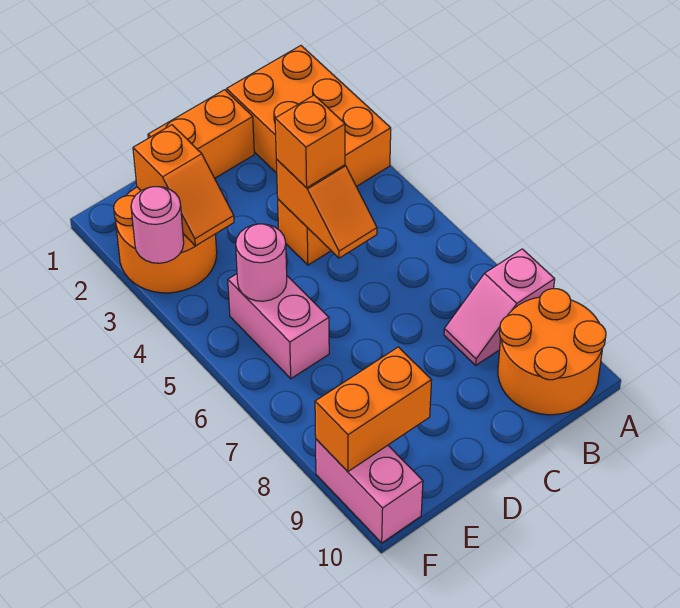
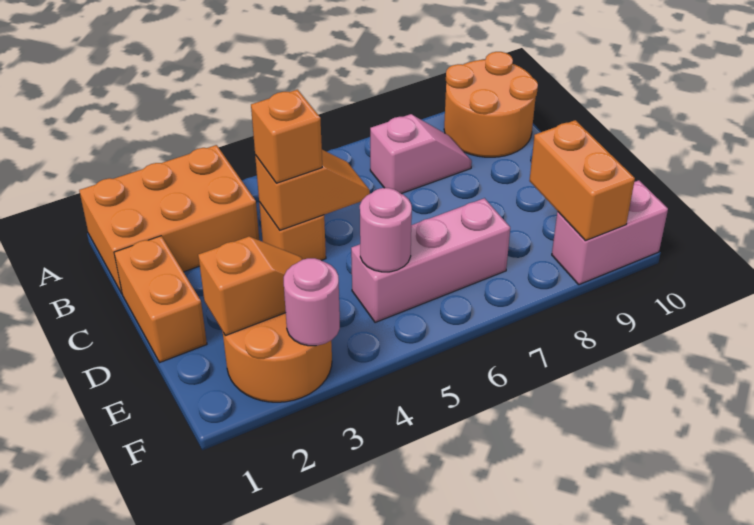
pink slope A8:B8 level 1 top A -> pink slope B7:B8 level 1 top 7
pink brick E5:E6 level 1 -> pink brick E5:E7 level 1

